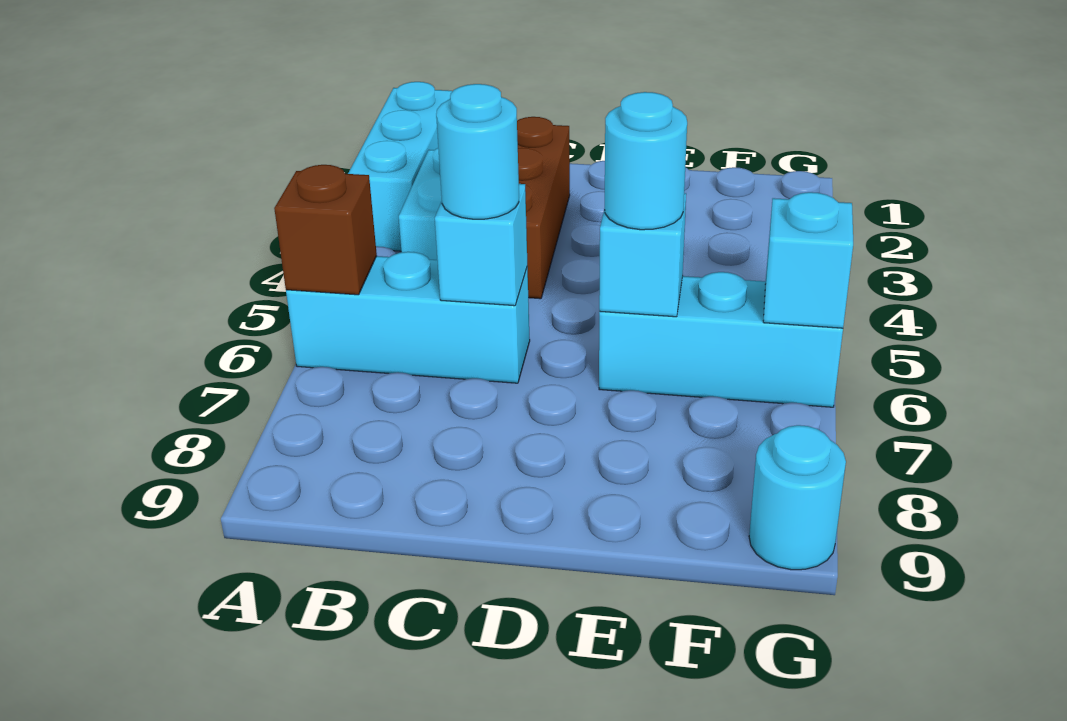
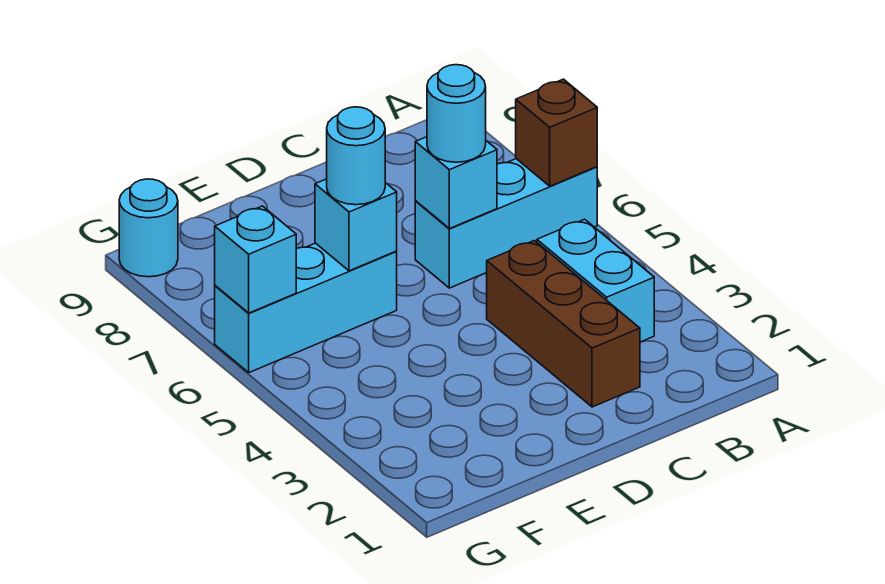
cyan brick A1:A3 level 1 -> none

